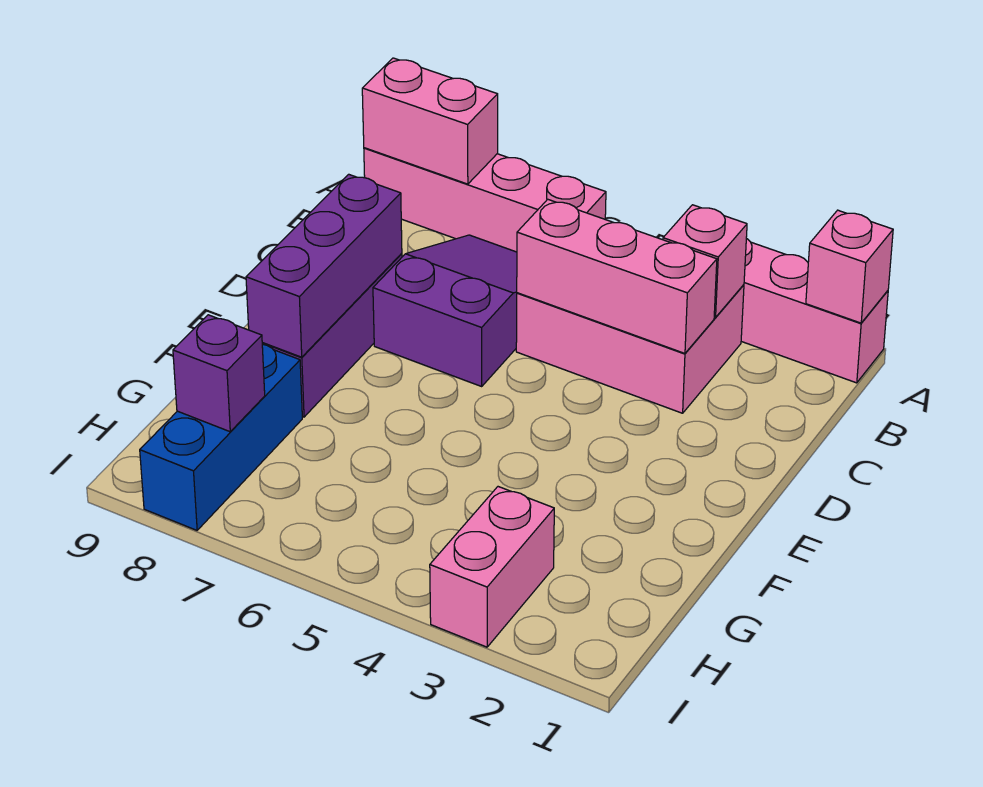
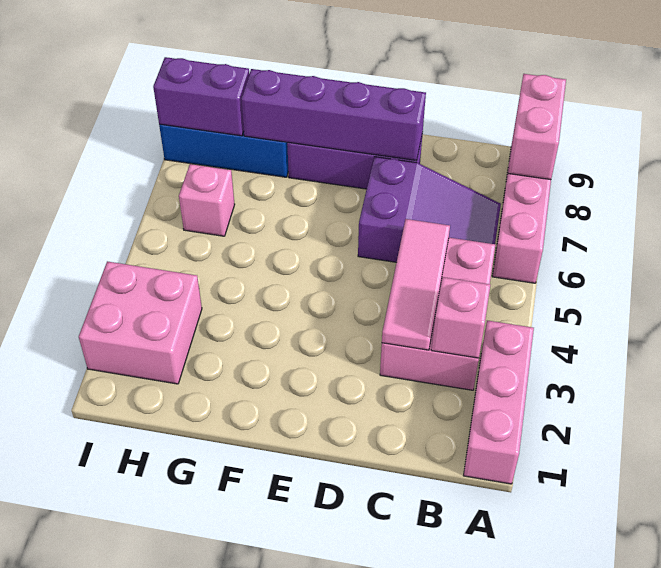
pink brick A1 level 2 -> pink brick H6 level 1
pink brick C3:C5 level 2 -> pink tile C3:C5 level 2
purple brick D8:F8 level 2 -> purple brick D8:G8 level 2
pink brick H3:I3 level 1 -> pink brick H2:I3 level 1
purple brick H8 level 2 -> purple brick H8:I8 level 2

